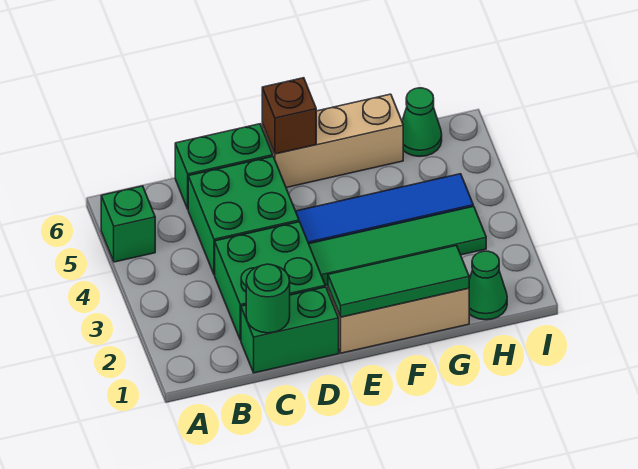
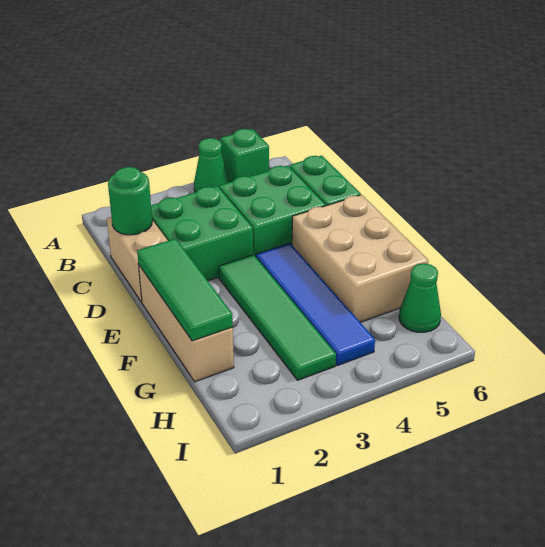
green brick C1:D1 level 1 -> tan brick C1:D1 level 1
tan brick E6:G6 level 1 -> tan brick E5:G6 level 1
brown brick E6 level 2 -> none
green cone H1 level 1 -> green cone A4 level 1

